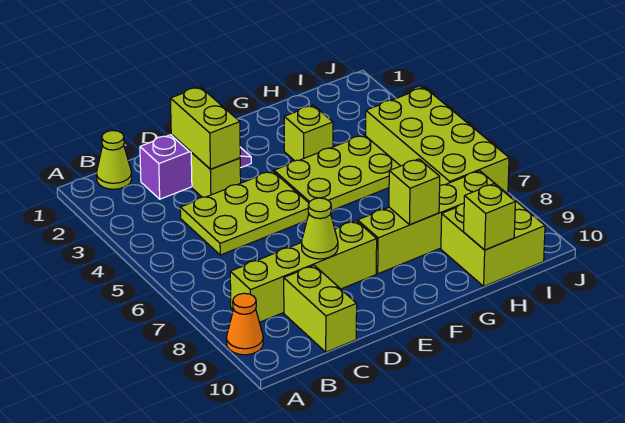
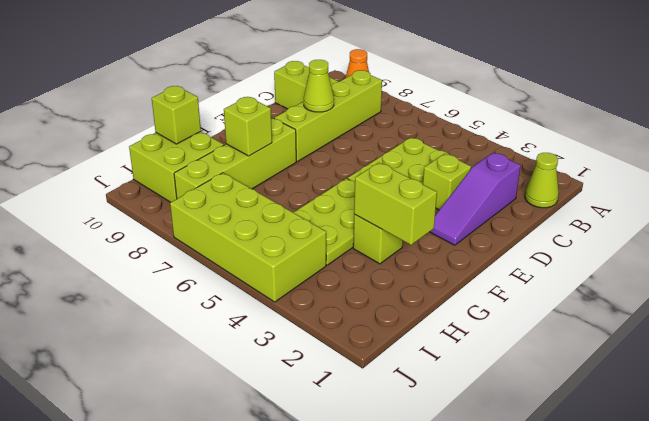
lime brick D2:D3 level 2 -> lime brick G2:G3 level 2

